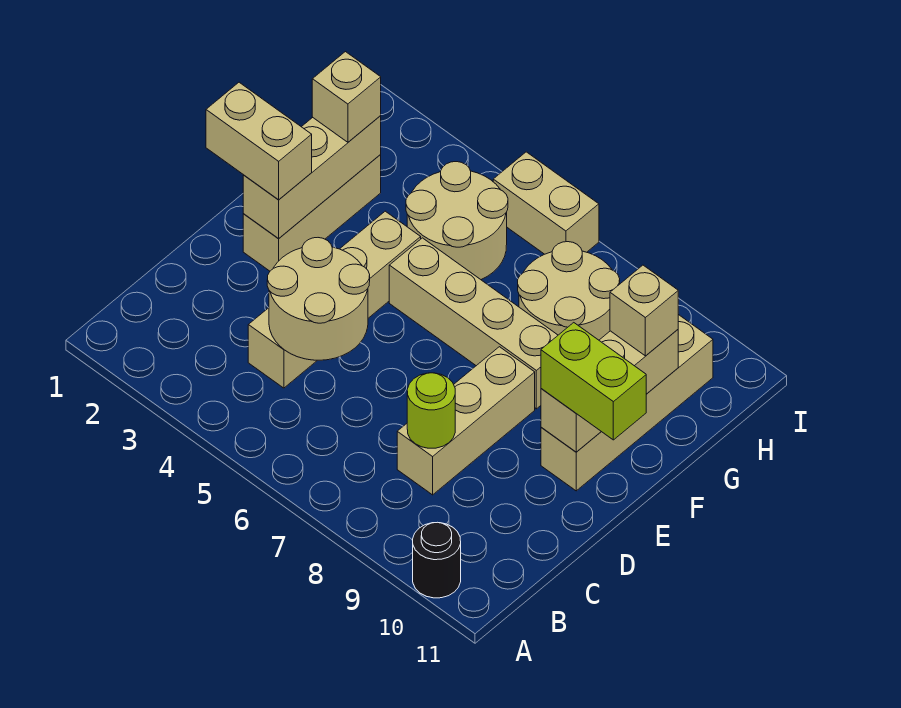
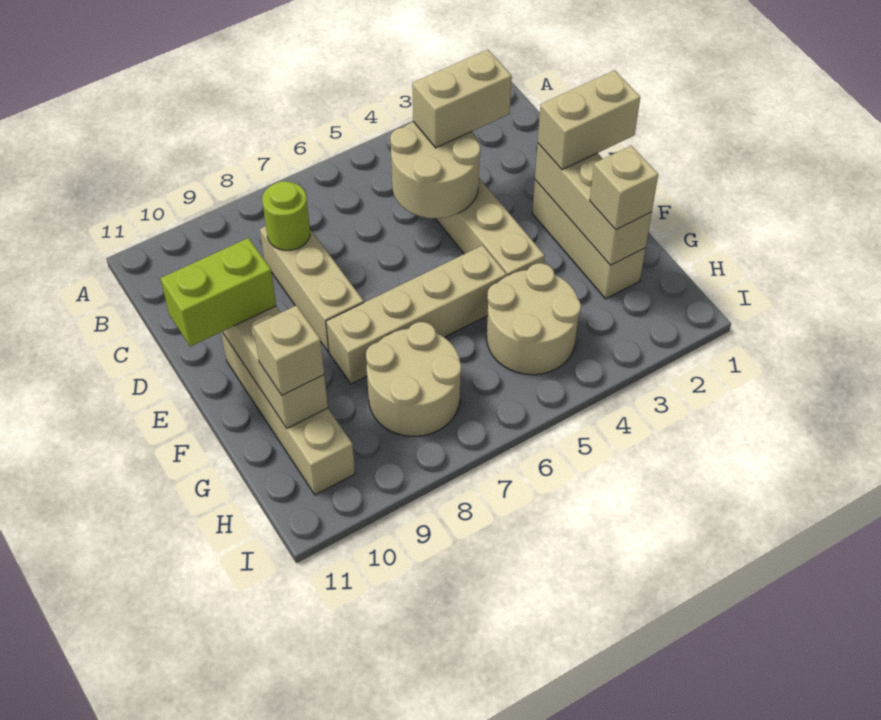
black round brick A10 level 1 -> none
tan brick I5:I6 level 1 -> tan brick C3:C4 level 3

